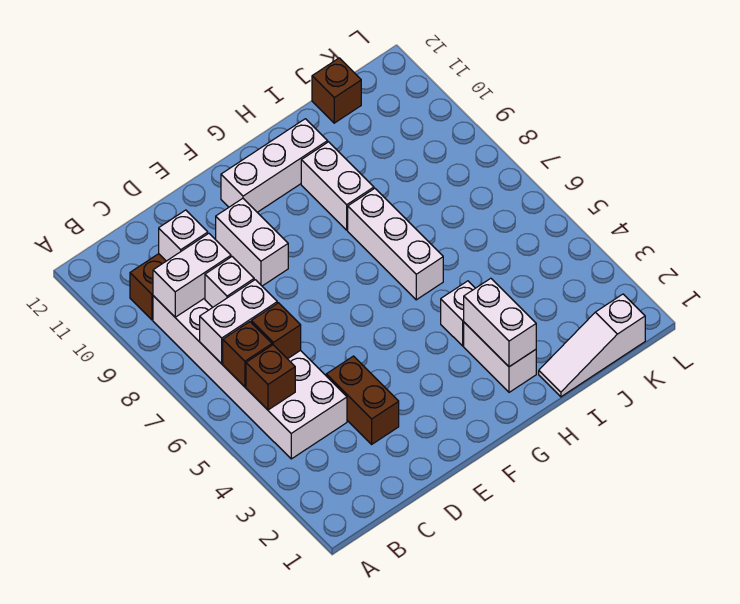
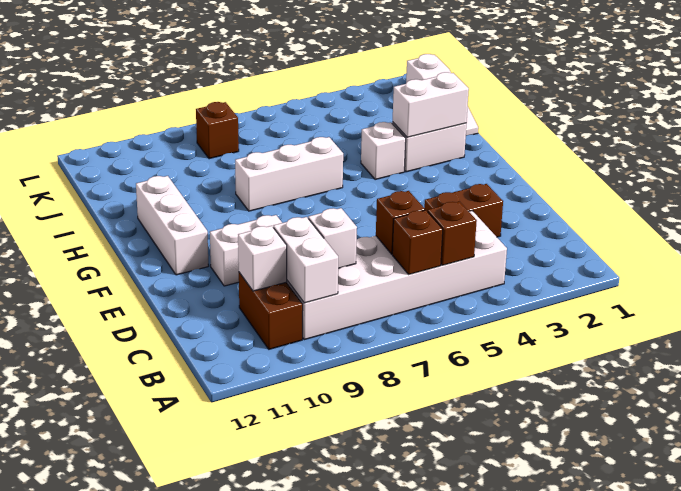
white brick B7:C7 level 2 -> none
white brick H9:H10 level 1 -> none
brown brick J12 level 1 -> brown brick K8 level 1

